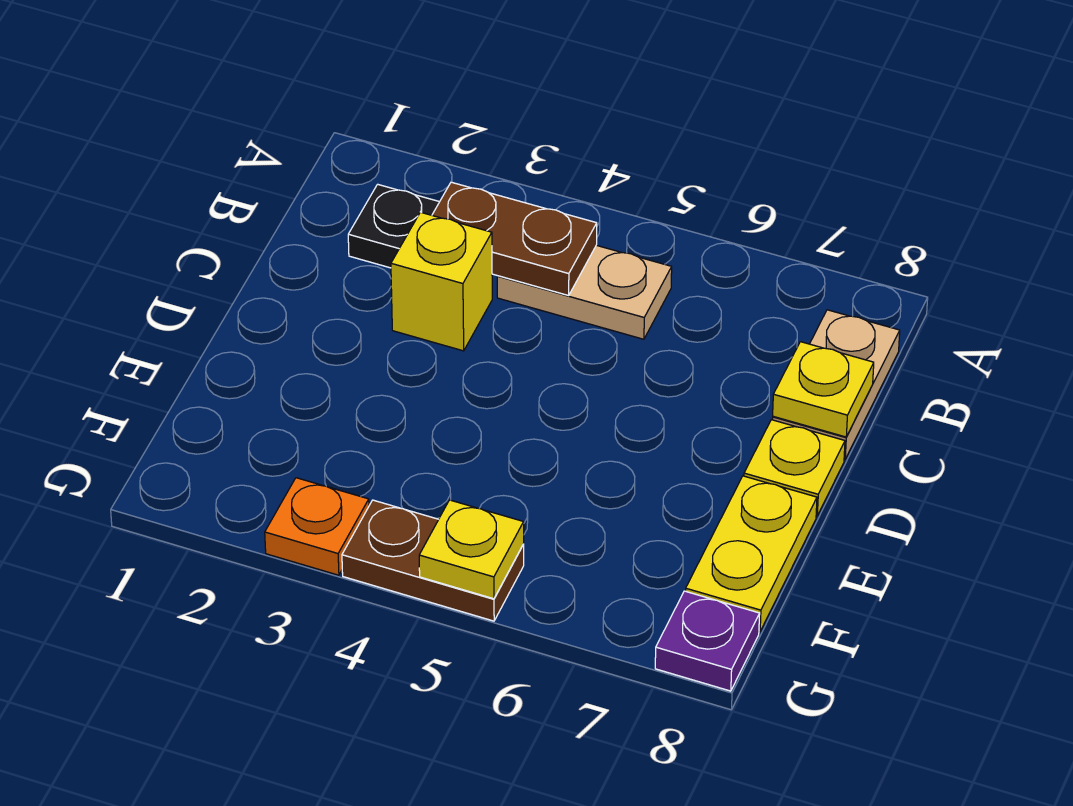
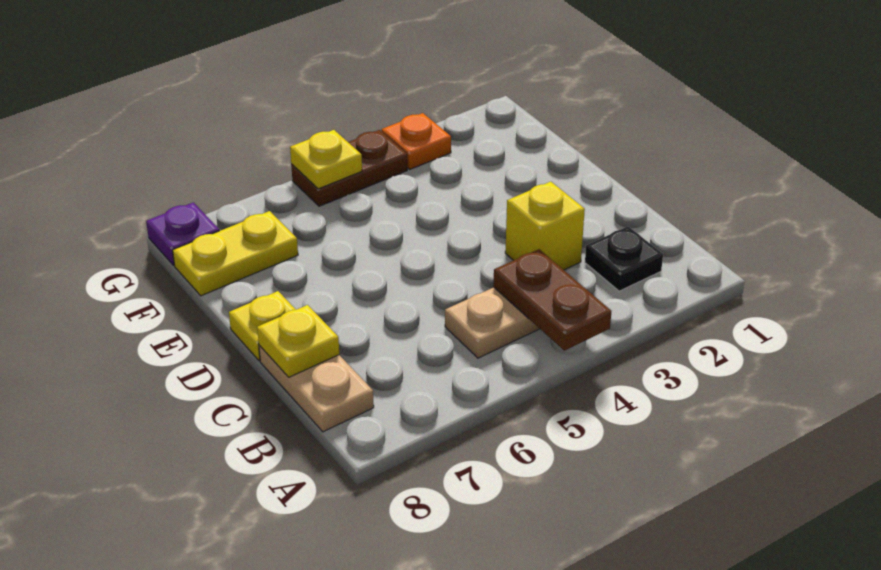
brown plate B3:B4 level 2 -> brown plate A4:B4 level 2
yellow plate E8:F8 level 1 -> yellow plate F7:F8 level 1

